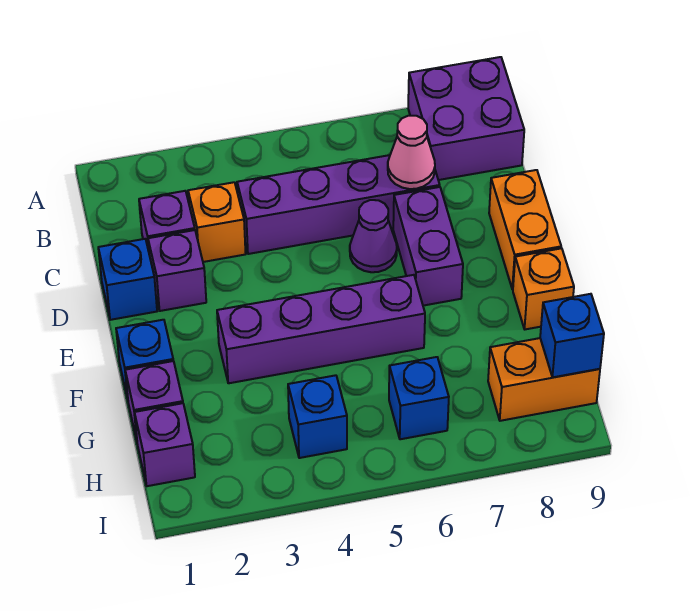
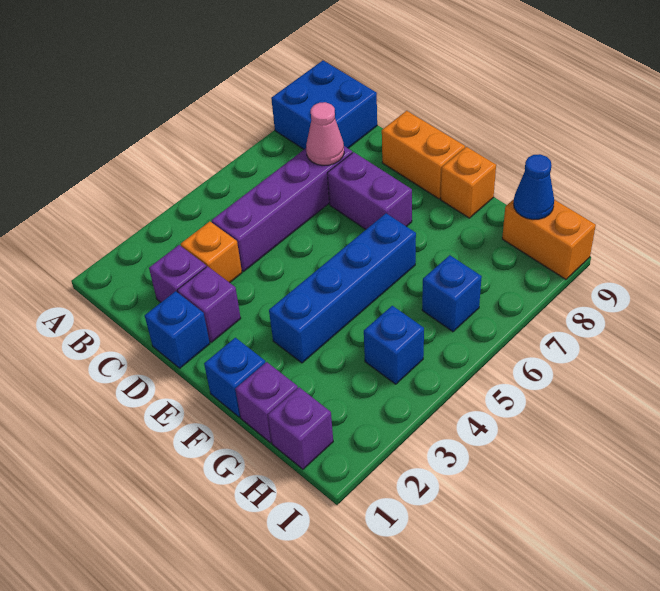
purple brick A8:B9 level 1 -> blue brick A8:B9 level 1
purple cone D6 level 1 -> none
purple brick F3:F6 level 1 -> blue brick F3:F6 level 1
orange brick H8:H9 level 1 -> orange brick H9:I9 level 1
blue brick H9 level 2 -> blue cone H9 level 2

